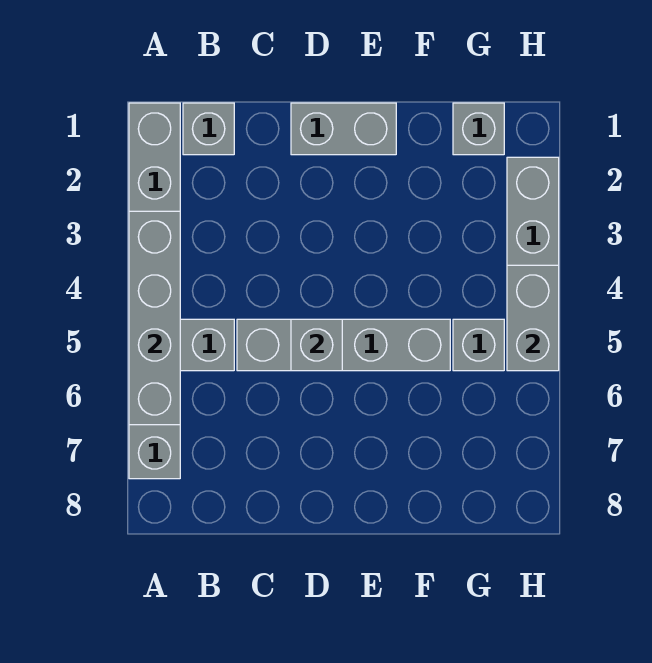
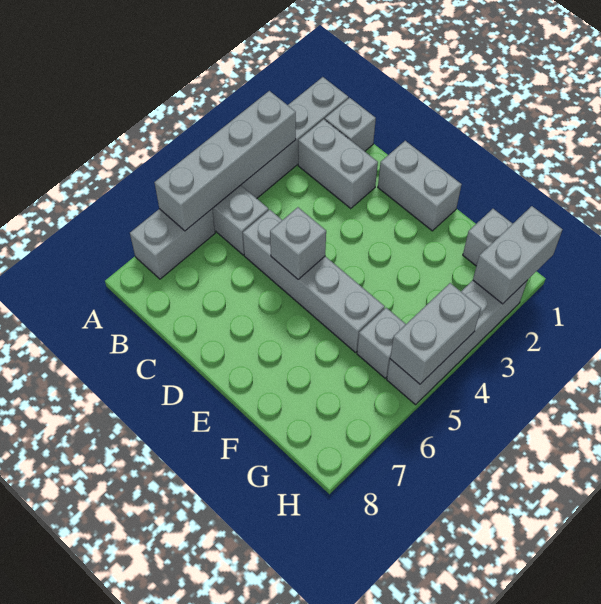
none -> grey brick B2:C2 level 1
none -> grey brick H1:H2 level 2

